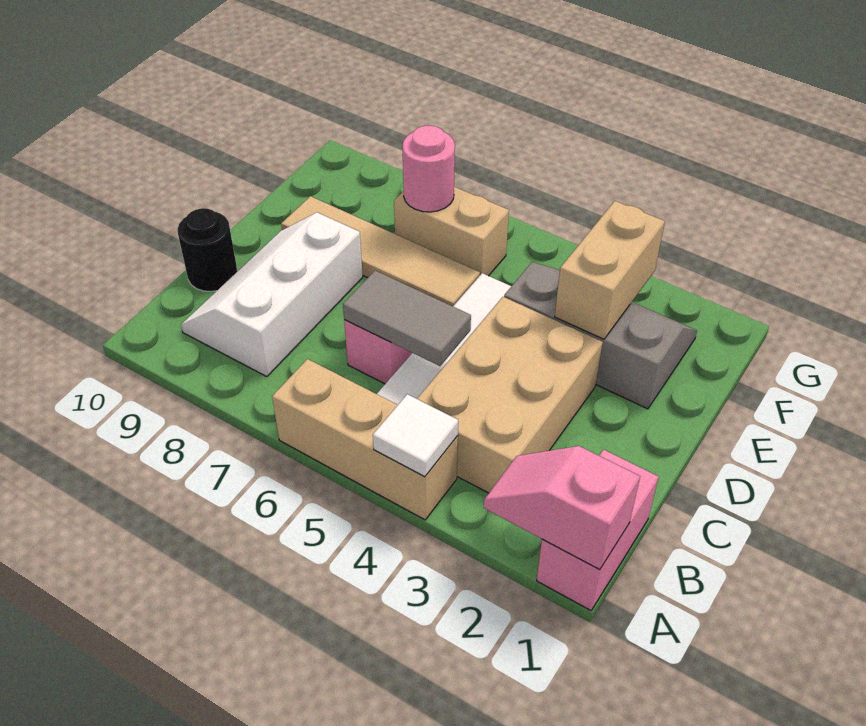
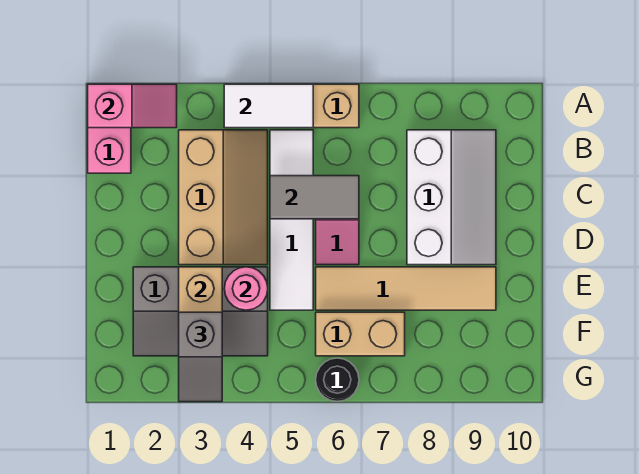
white tile A4 level 2 -> white tile A4:A5 level 2
tan brick B3:D4 level 1 -> tan slope B3:D4 level 1 top 3
black round brick C10 level 1 -> black round brick G6 level 1
none -> grey slope F3:G3 level 3 top F
pink round brick F7 level 2 -> pink round brick E4 level 2

